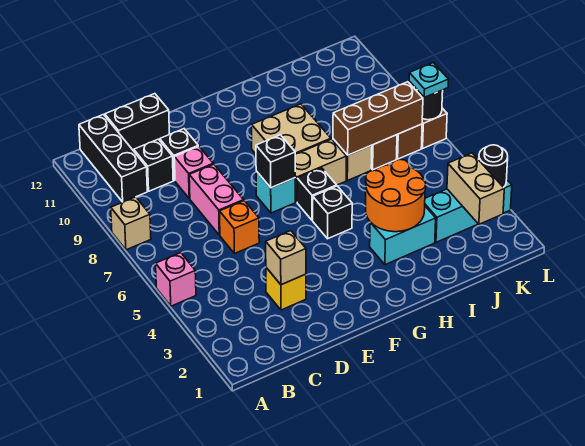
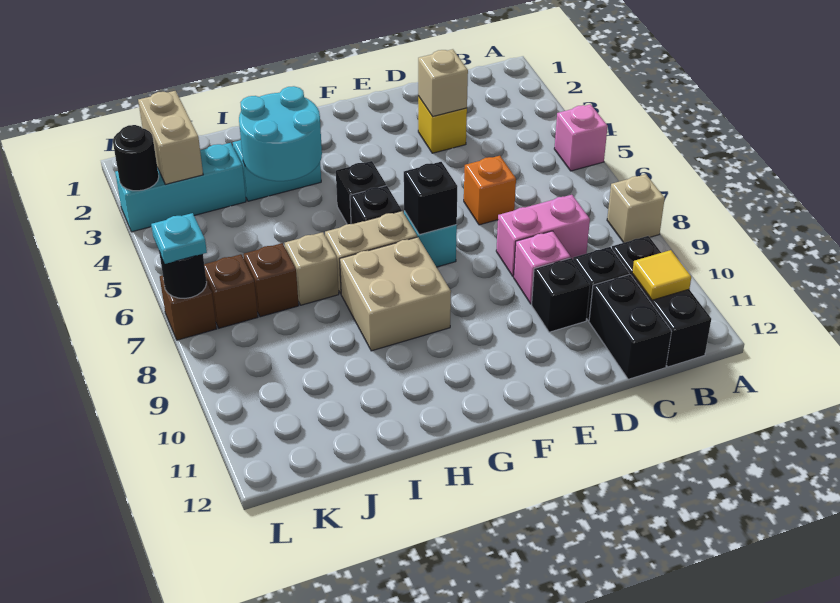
none -> yellow tile B11 level 2
black brick C12:D12 level 1 -> black brick C11:C12 level 1
pink brick D7:D8 level 1 -> pink brick C8:D8 level 1
orange round brick H3:I4 level 2 -> cyan round brick H3:I4 level 2
brown brick I7:K7 level 2 -> none

